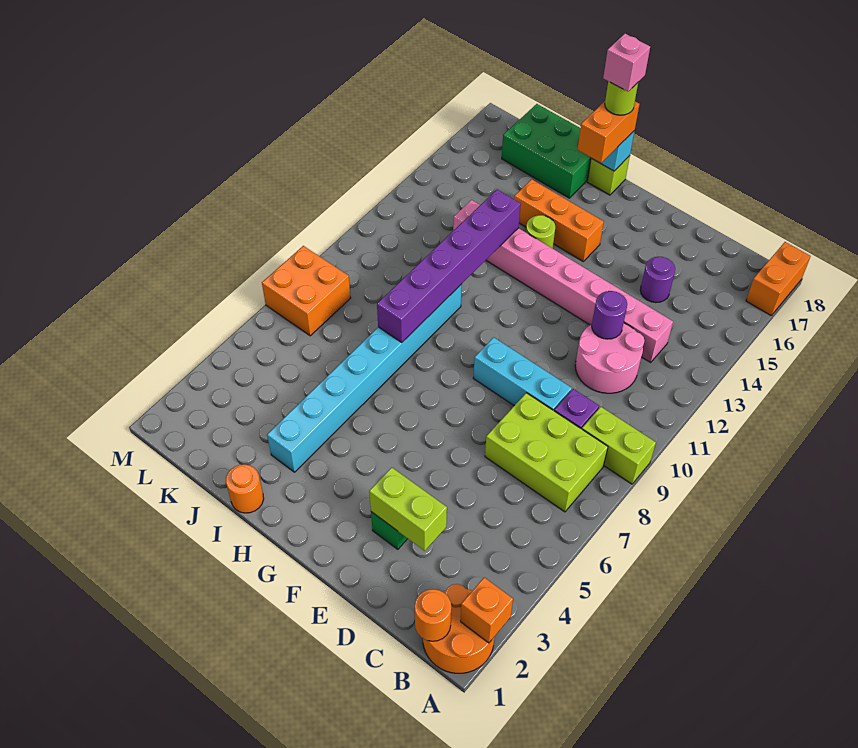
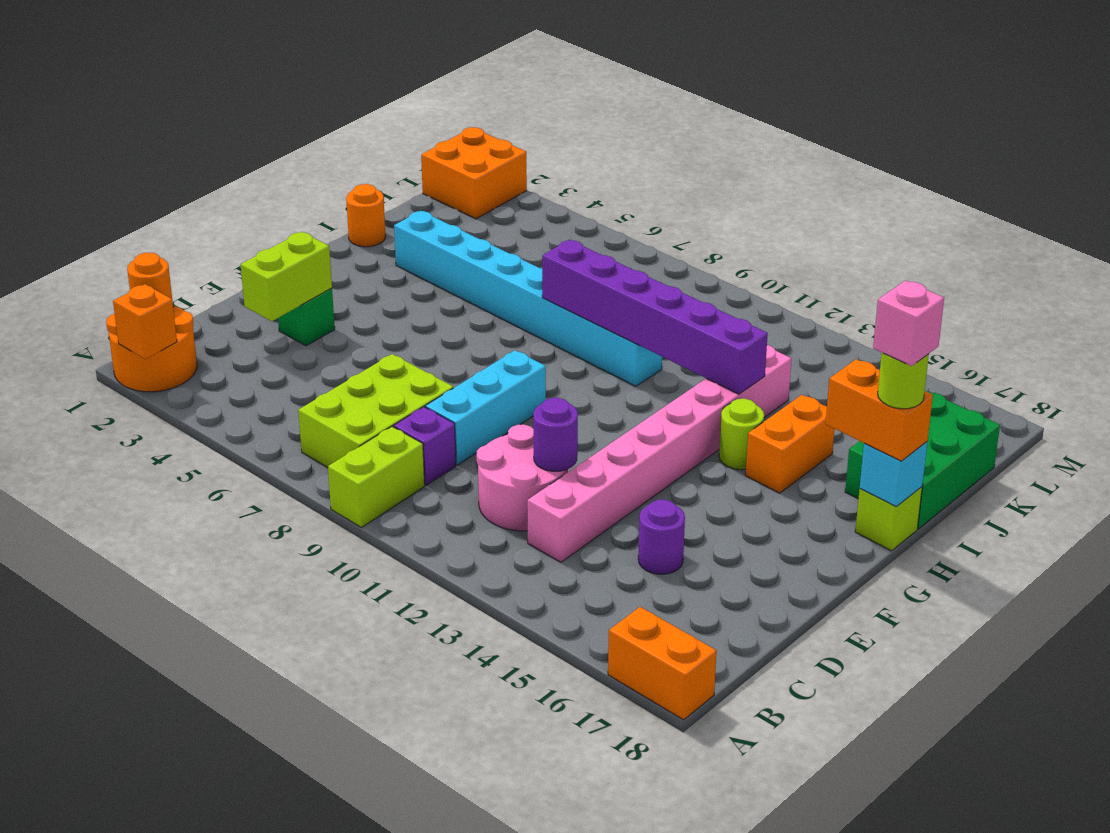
orange brick G15:I15 level 1 -> orange brick H15:I15 level 1
orange brick L7:M8 level 1 -> orange brick L1:M2 level 1

